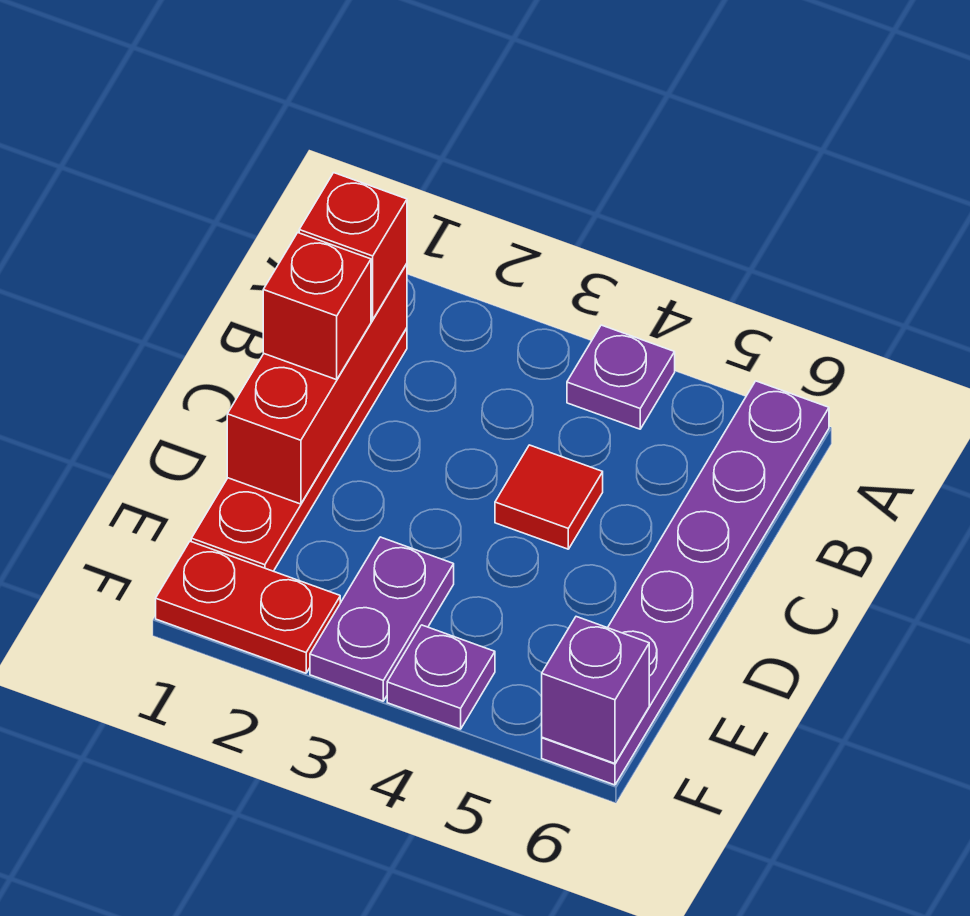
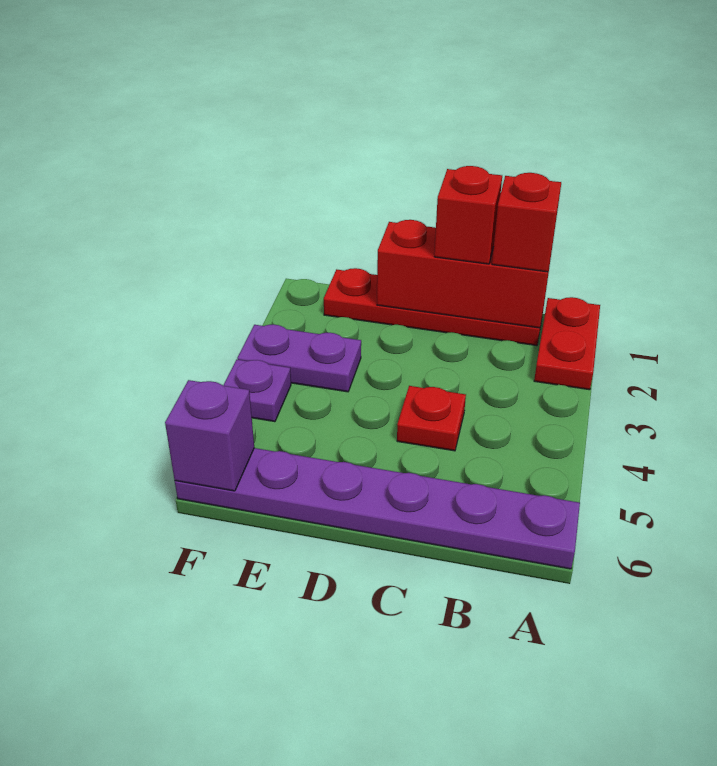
purple plate A4 level 1 -> none
red tile C4 level 1 -> red plate C4 level 1
red plate F1:F2 level 1 -> red plate A1:A2 level 1

